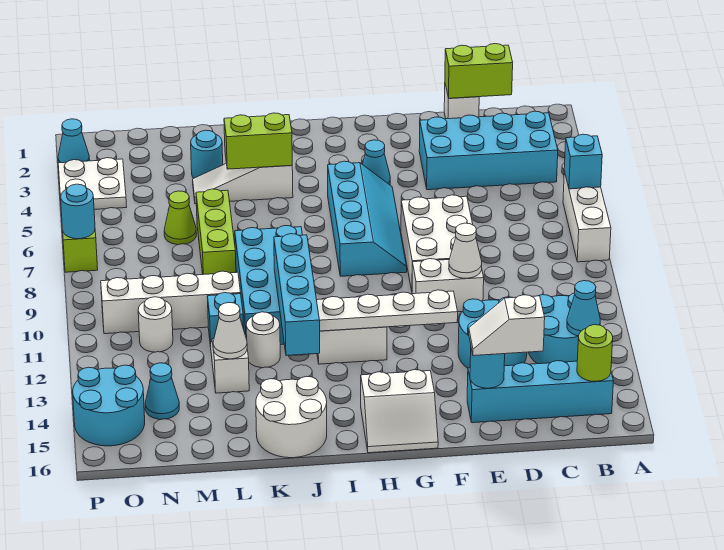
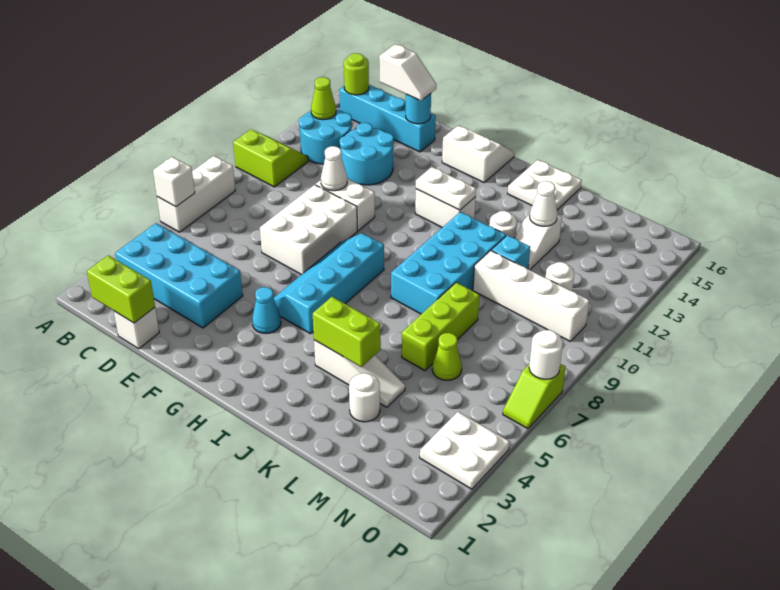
cyan brick A6 level 2 -> white brick A6 level 2
none -> lime slope A10:B11 level 1 top 10
cyan cone B13 level 2 -> lime cone B13 level 2
white plate F12:I12 level 2 -> white plate H12:I12 level 2
cyan brick J10:J13 level 2 -> none
white round brick J15:K16 level 1 -> white plate J15:K16 level 1
cyan round brick L3 level 1 -> white round brick L3 level 1
cyan cone N14 level 1 -> none
cyan round brick O14:P15 level 1 -> none
cyan cone P2 level 1 -> none
cyan round brick P7 level 2 -> white round brick P7 level 2

